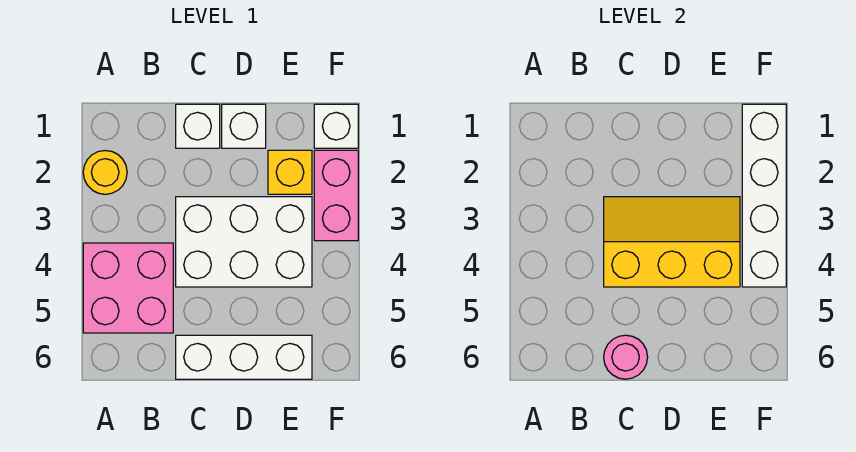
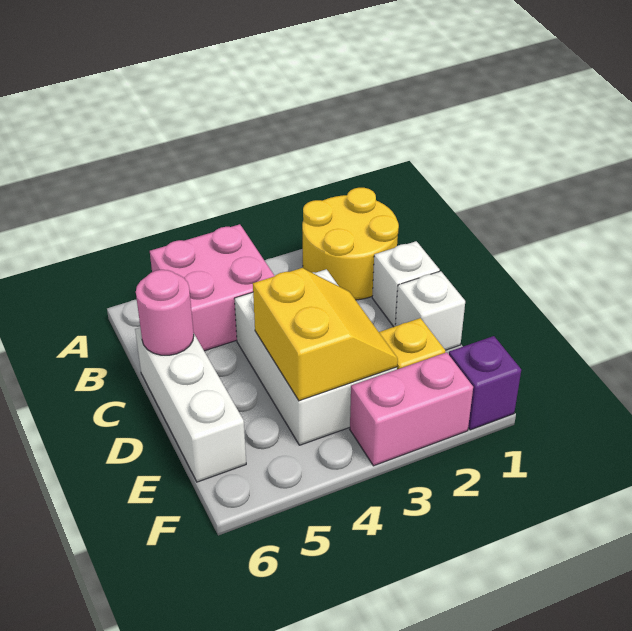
yellow round brick A2 level 1 -> yellow round brick A1:B2 level 1
yellow slope C3:E4 level 2 top 4 -> yellow slope D3:E4 level 2 top 4
white brick F1 level 1 -> purple brick F1 level 1
white brick F1:F4 level 2 -> none

